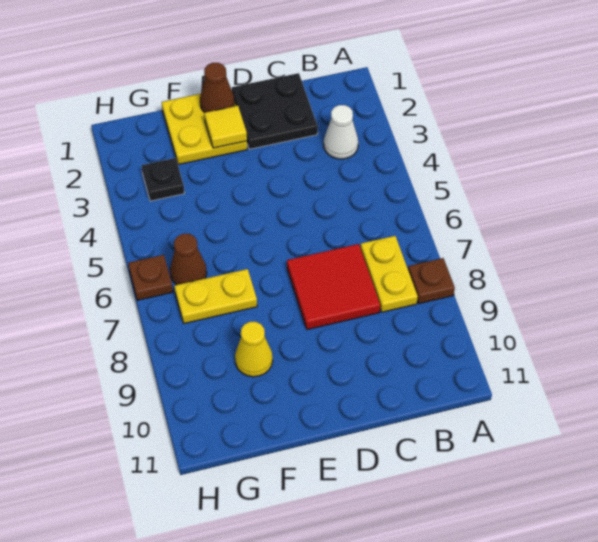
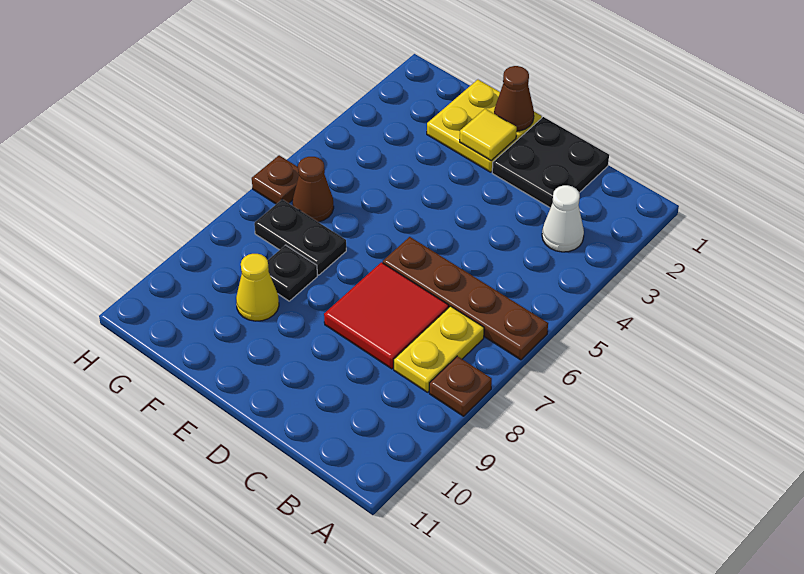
none -> brown plate A6:D6 level 1
yellow plate F7:G7 level 1 -> black plate F7:G7 level 1
black plate G3 level 1 -> black plate F8 level 1

